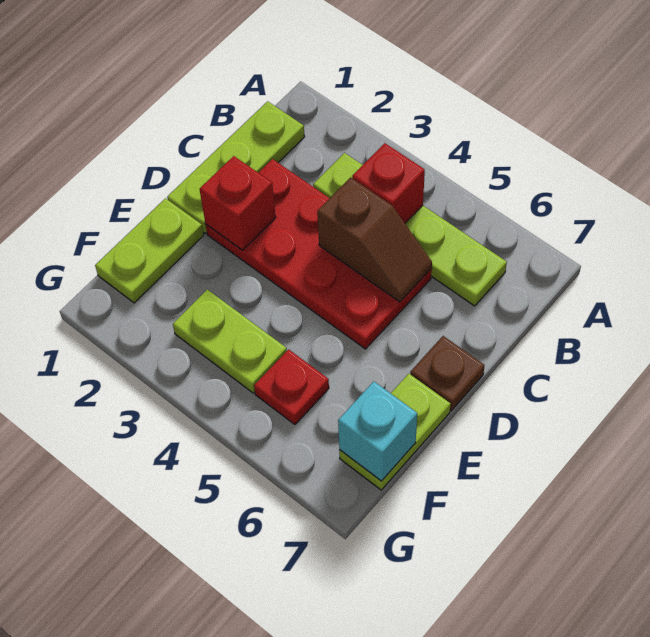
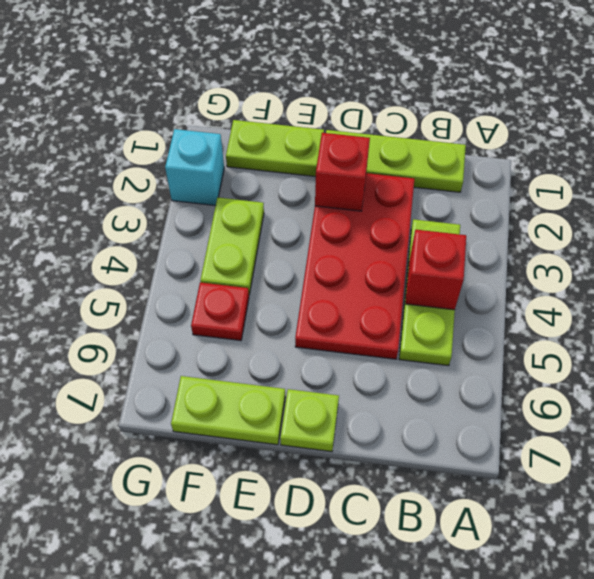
lime plate B3:B6 level 1 -> lime plate B3:B5 level 1
brown slope C4:C5 level 2 top 4 -> none
brown plate D7 level 1 -> lime plate D7 level 1
cyan brick F7 level 2 -> cyan brick G2 level 1

